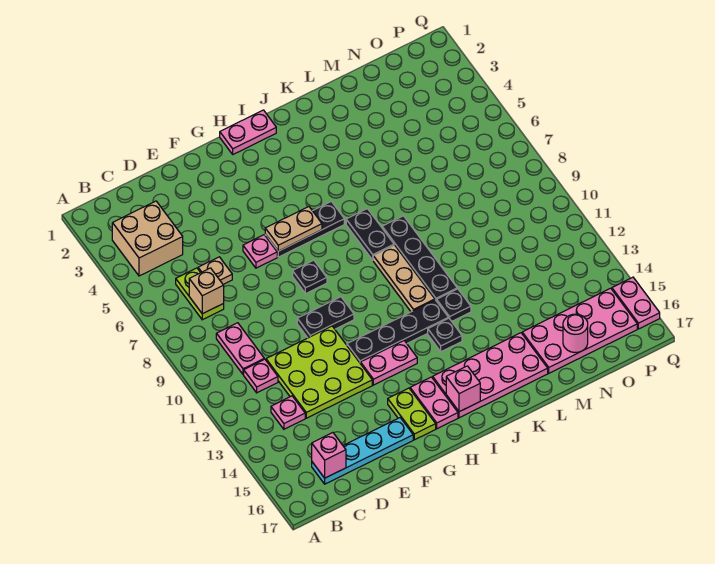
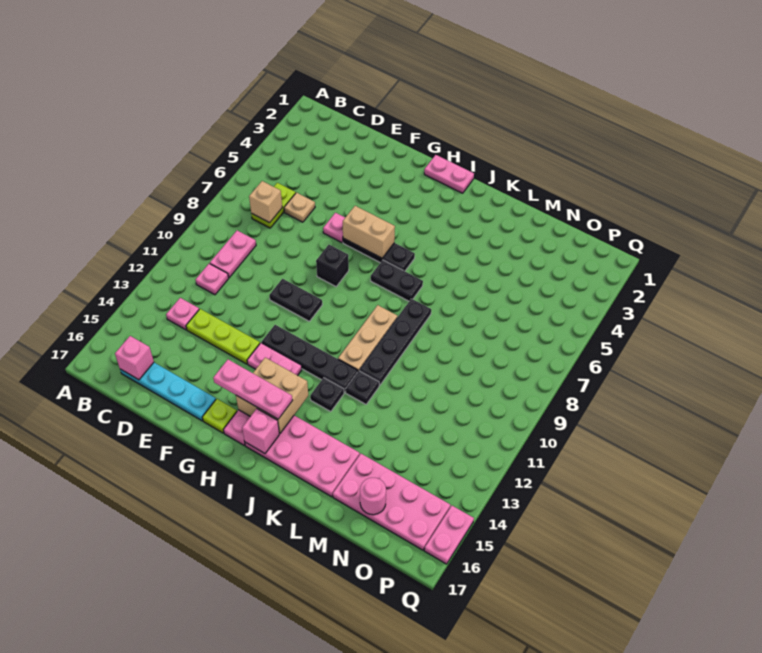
tan brick B3:C4 level 1 -> tan brick H14:I15 level 2
lime plate D11:F13 level 1 -> lime plate D13:F13 level 1
tan plate G6:H6 level 2 -> tan brick G6:H6 level 2
black plate G8 level 1 -> black brick G8 level 1
lime plate G15:G16 level 1 -> lime plate G16 level 1
none -> pink plate G15:I15 level 3
black plate J7:J8 level 1 -> black plate I7:J7 level 1

